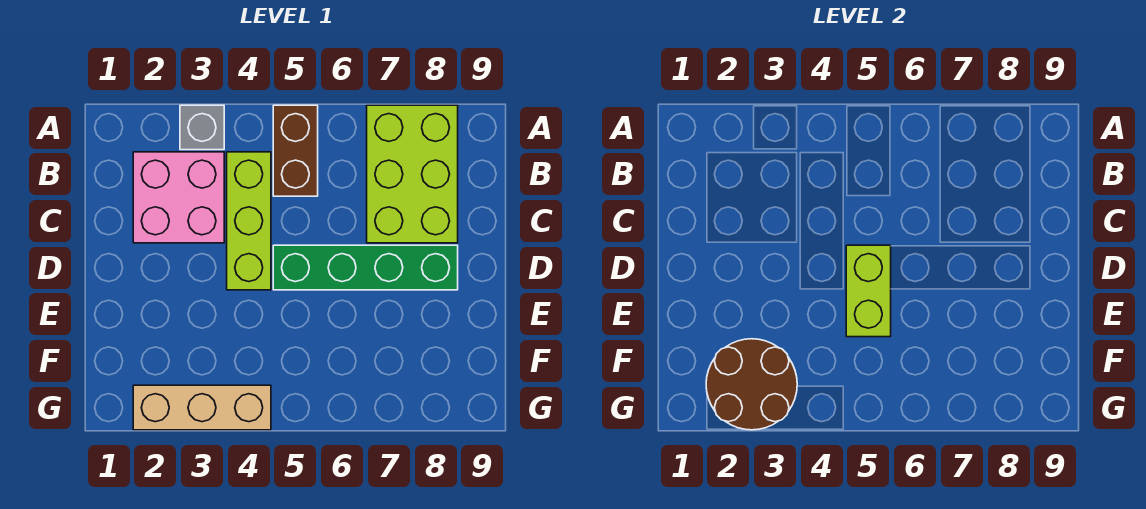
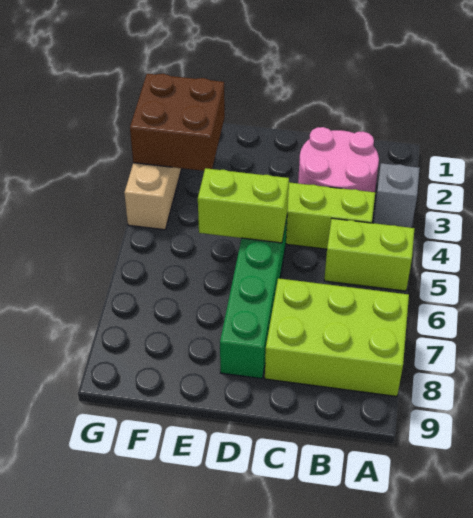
brown brick A5:B5 level 1 -> lime brick A5:B5 level 1
pink brick B2:C3 level 1 -> pink round brick B2:C3 level 1
brown round brick F2:G3 level 2 -> brown brick F2:G3 level 2

